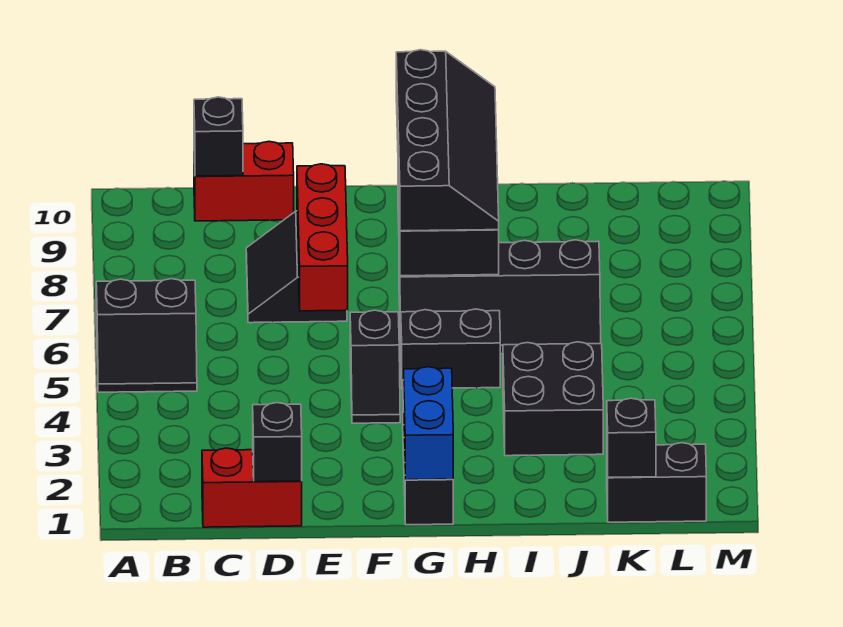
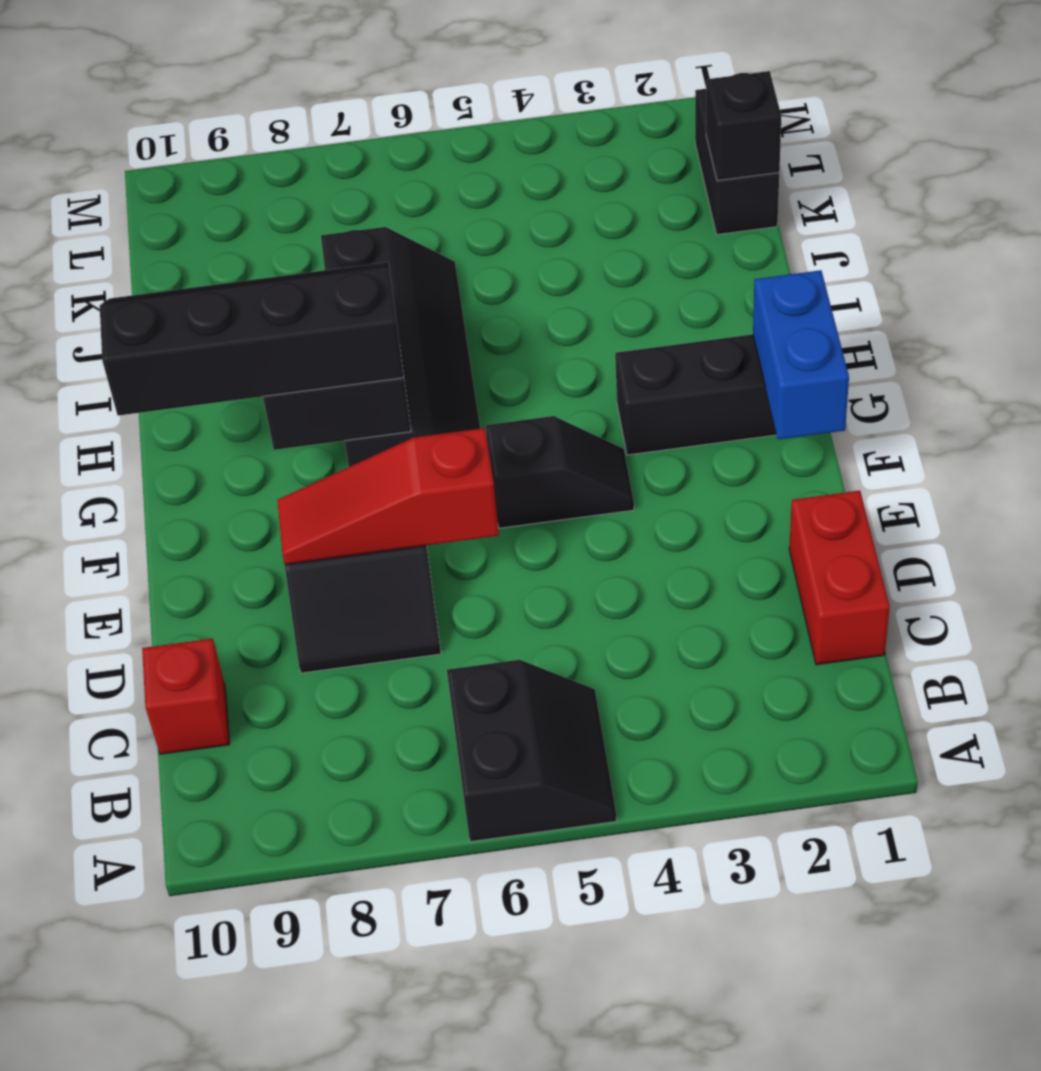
red brick C10:D10 level 1 -> red brick C10 level 1
black brick C10 level 2 -> none
black brick D1 level 2 -> none
red brick E6:E8 level 2 -> red slope E6:E8 level 2 top 6
blue brick G1:G2 level 2 -> blue brick F1:G1 level 2
black brick G5:H5 level 1 -> none
black brick I3:J4 level 1 -> none

